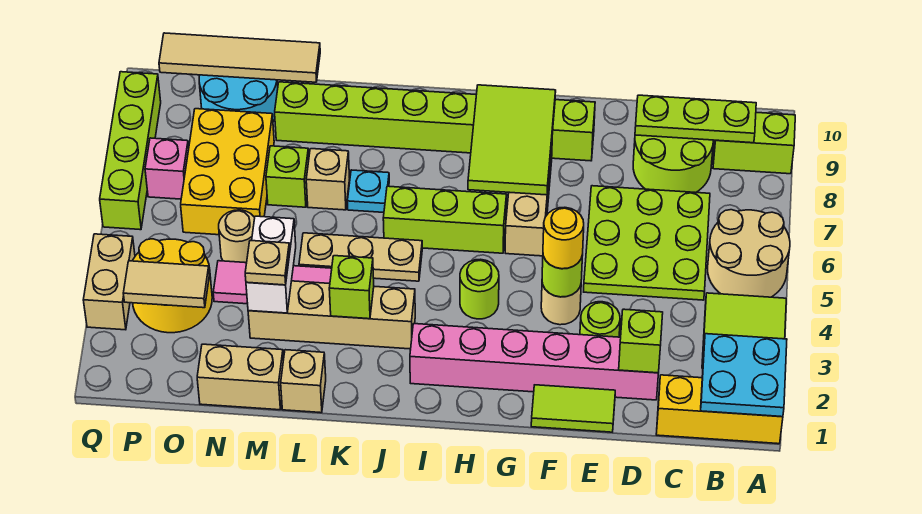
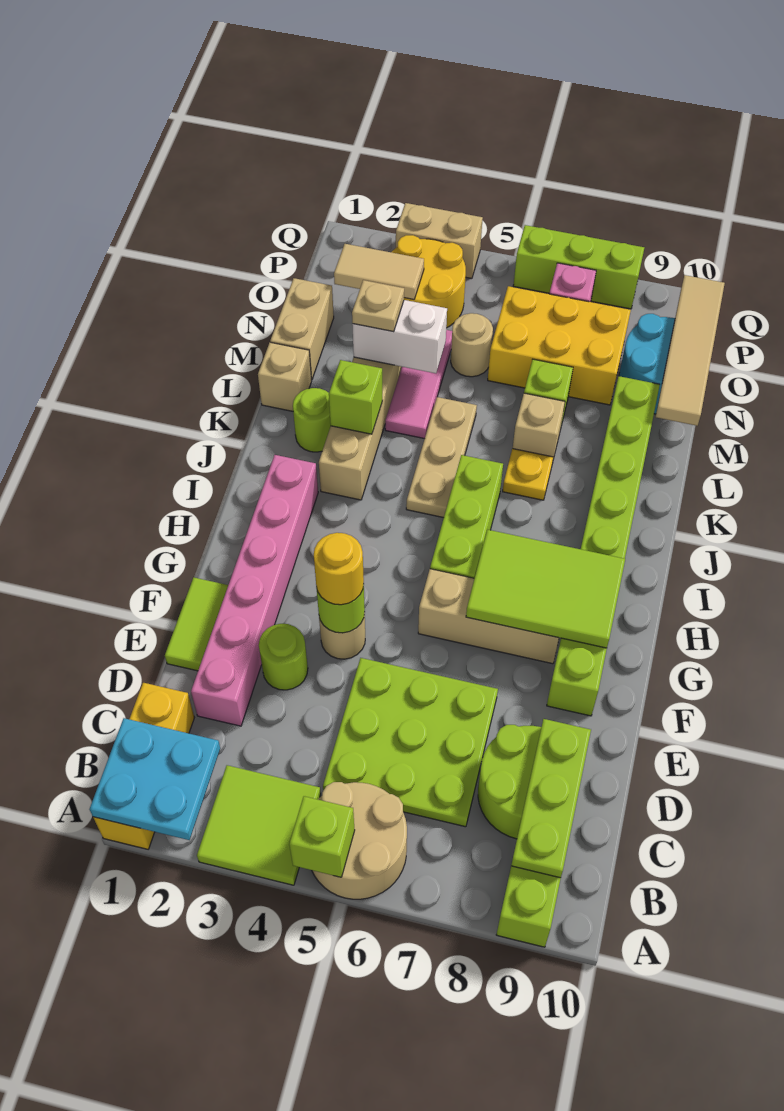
lime brick D2 level 2 -> lime brick A5 level 2
lime round brick H4 level 1 -> lime round brick K2 level 1
cyan plate K7 level 1 -> yellow plate K7 level 1
tan tile O3:P3 level 2 -> tan tile O2:O3 level 2
lime brick Q6:Q9 level 1 -> lime brick Q6:Q8 level 1

